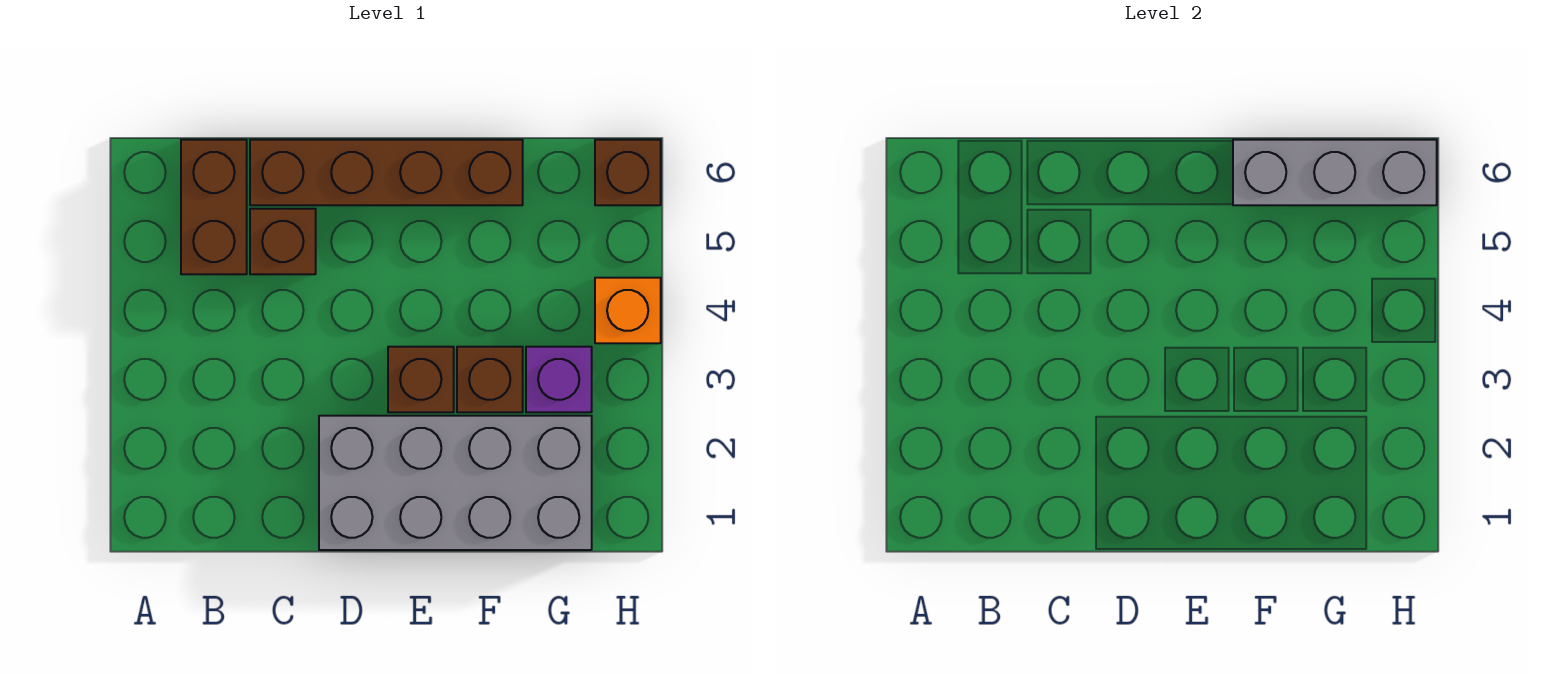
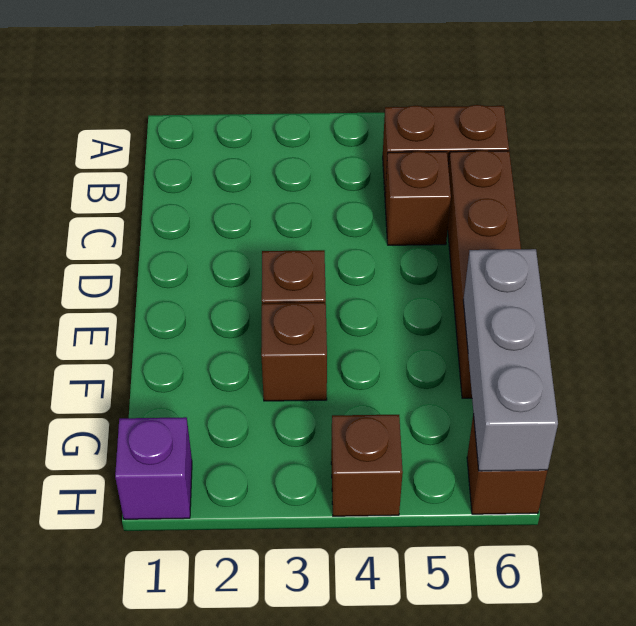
grey brick D1:G2 level 1 -> none
purple brick G3 level 1 -> purple brick H1 level 1
orange brick H4 level 1 -> brown brick H4 level 1

